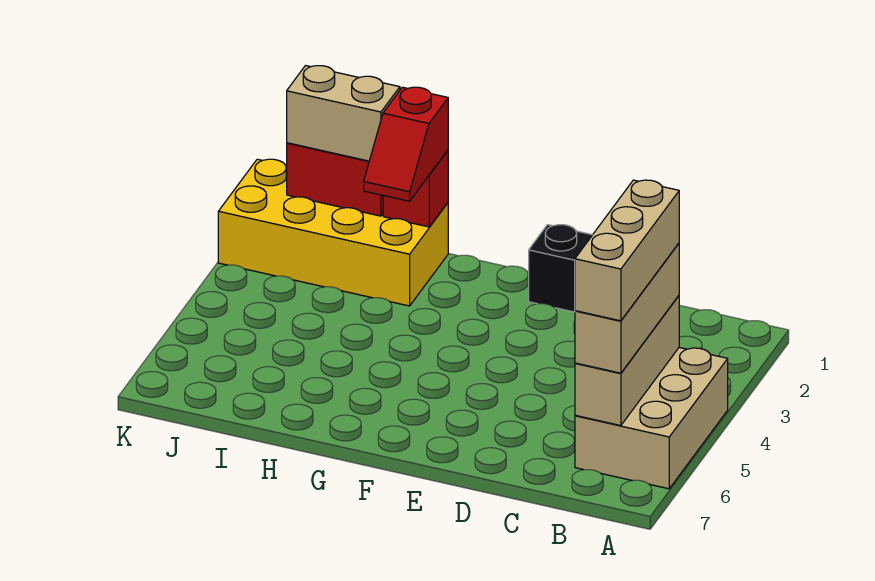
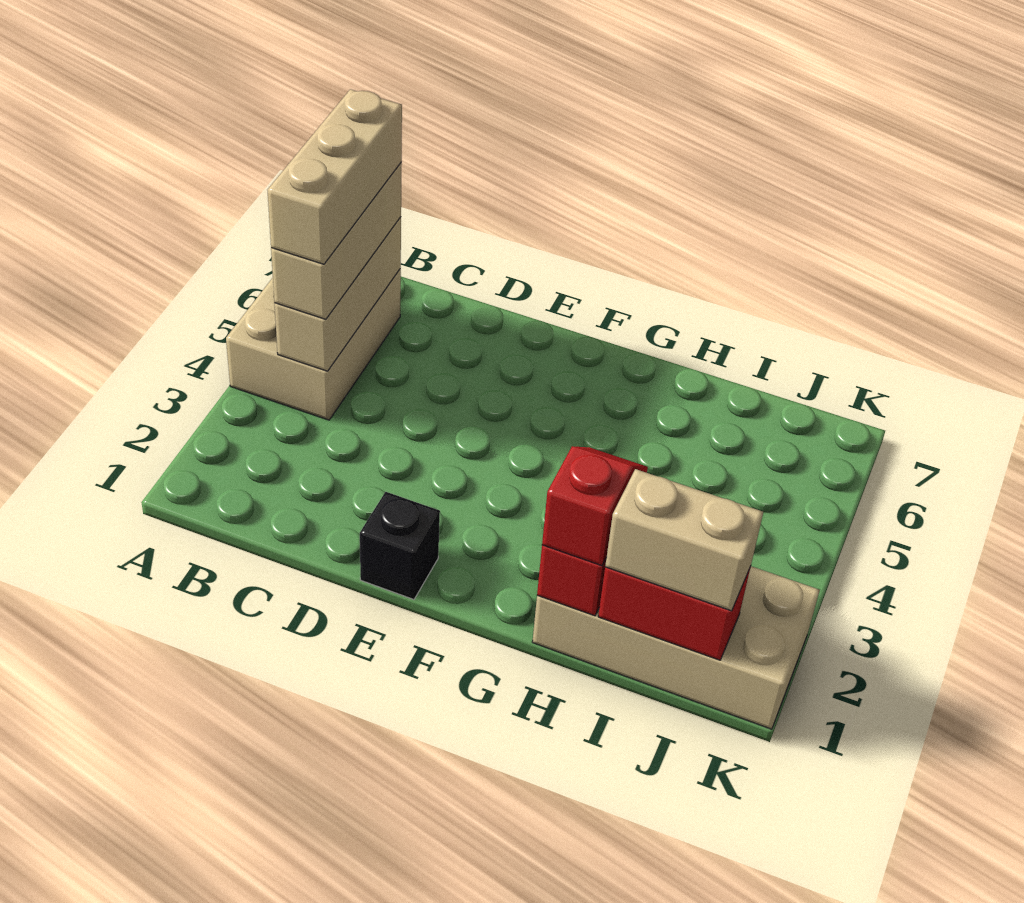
yellow brick H1:K2 level 1 -> tan brick H1:K2 level 1

